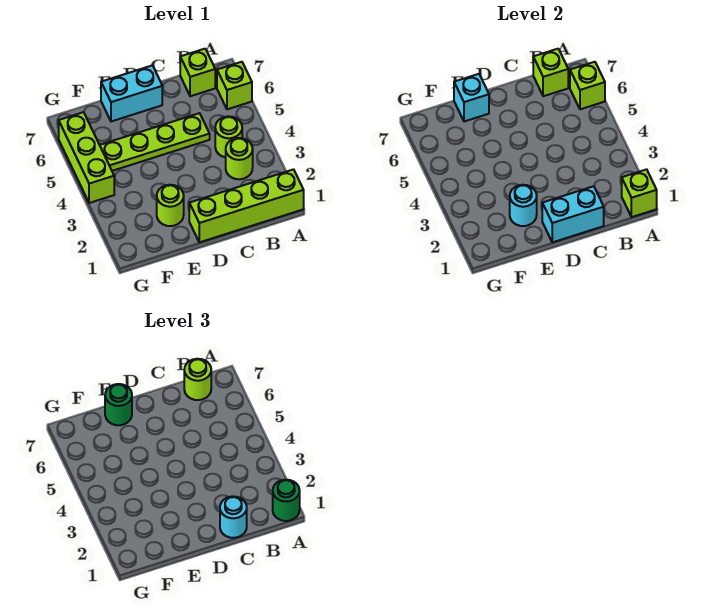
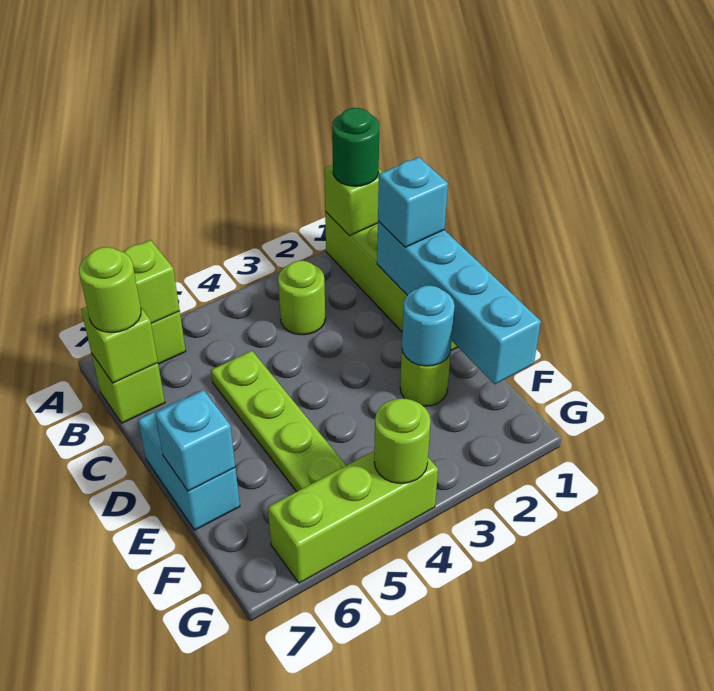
lime round brick B4 level 1 -> lime round brick G4 level 2
cyan brick C1:D1 level 2 -> cyan brick C1:F1 level 2
cyan round brick C1 level 3 -> cyan brick C1 level 3
green round brick E7 level 3 -> none

